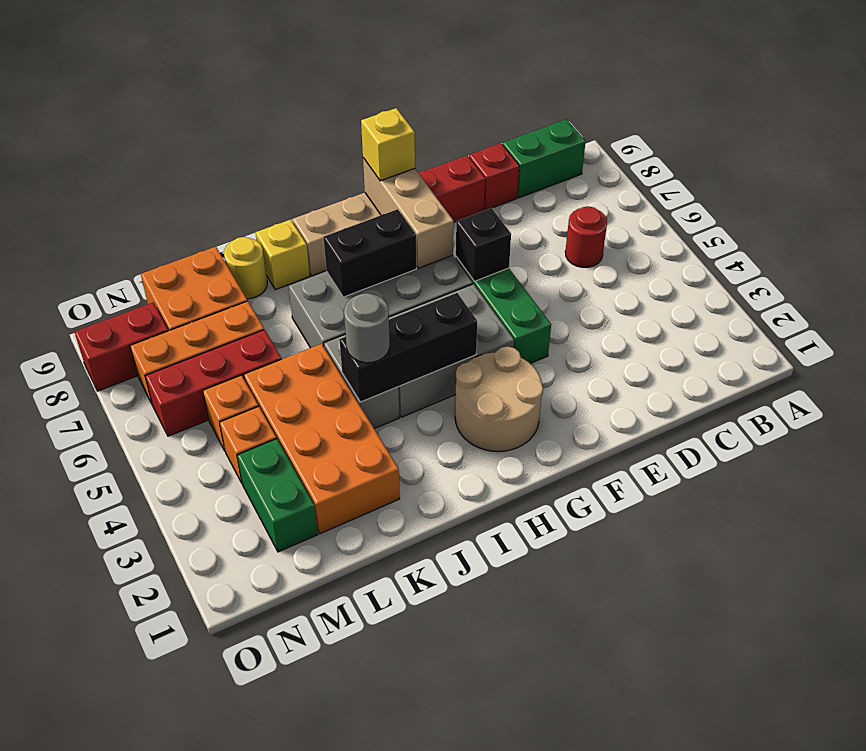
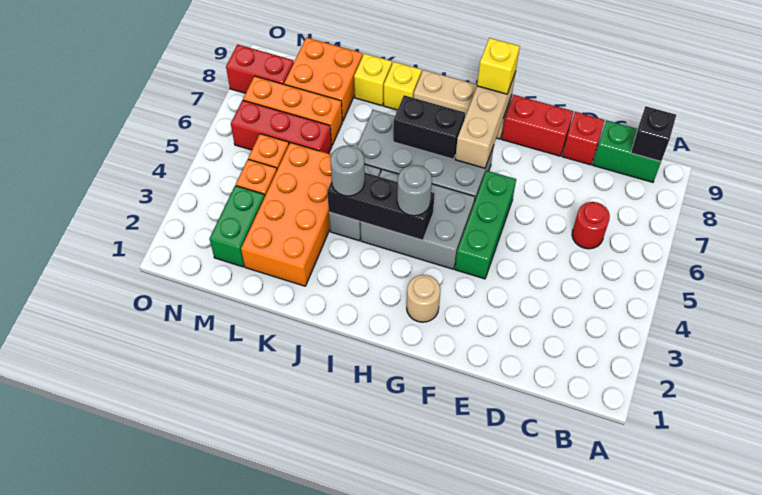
black brick F6 level 2 -> black brick B9 level 2
tan round brick G2:H3 level 1 -> tan round brick G2 level 1
none -> grey round brick H4 level 3
yellow round brick K9 level 1 -> yellow brick K9 level 1

